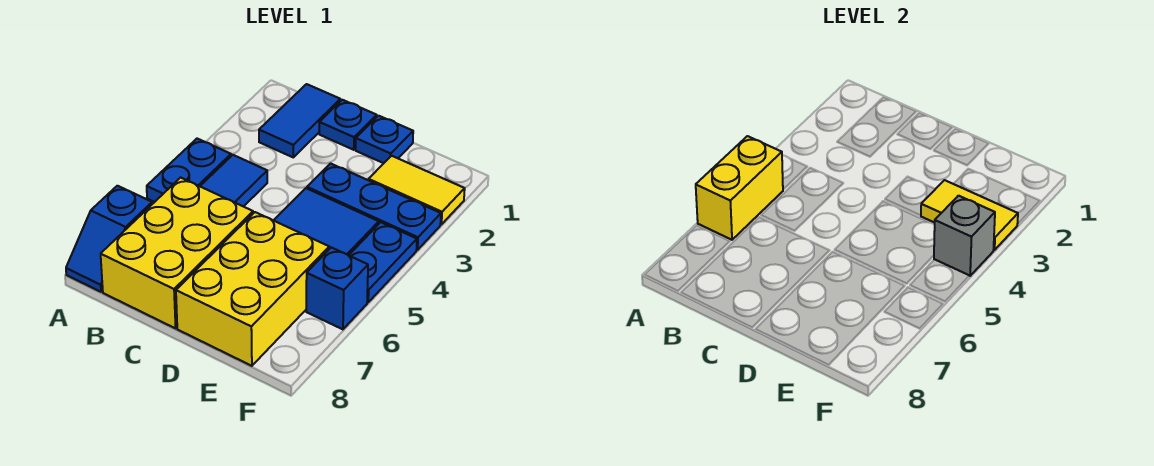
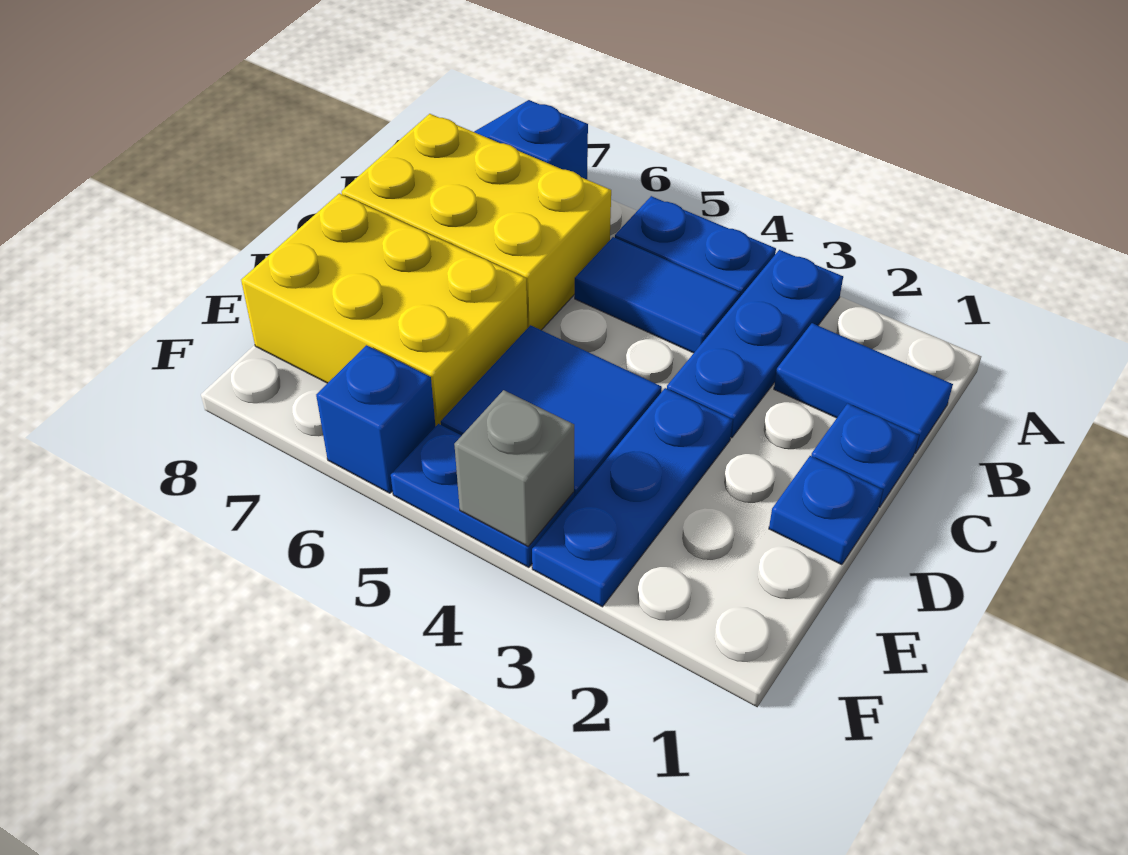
none -> blue plate A3:C3 level 1
yellow brick A5:A6 level 2 -> none
yellow tile E2:F2 level 1 -> none
yellow tile E3:F3 level 2 -> none

